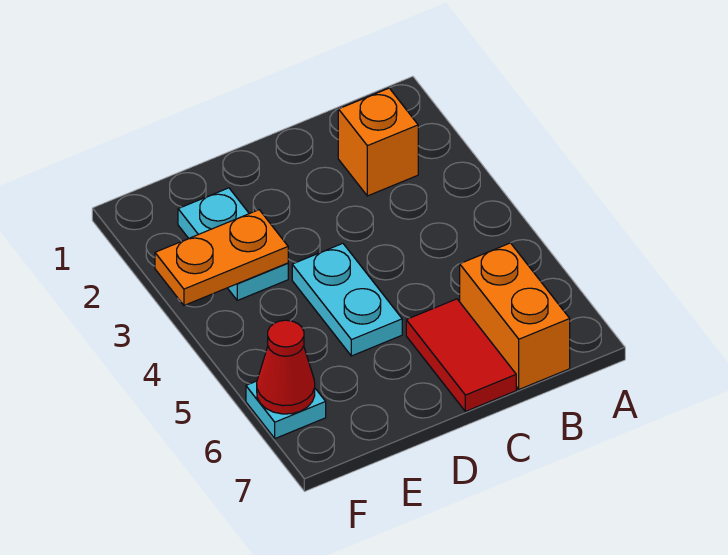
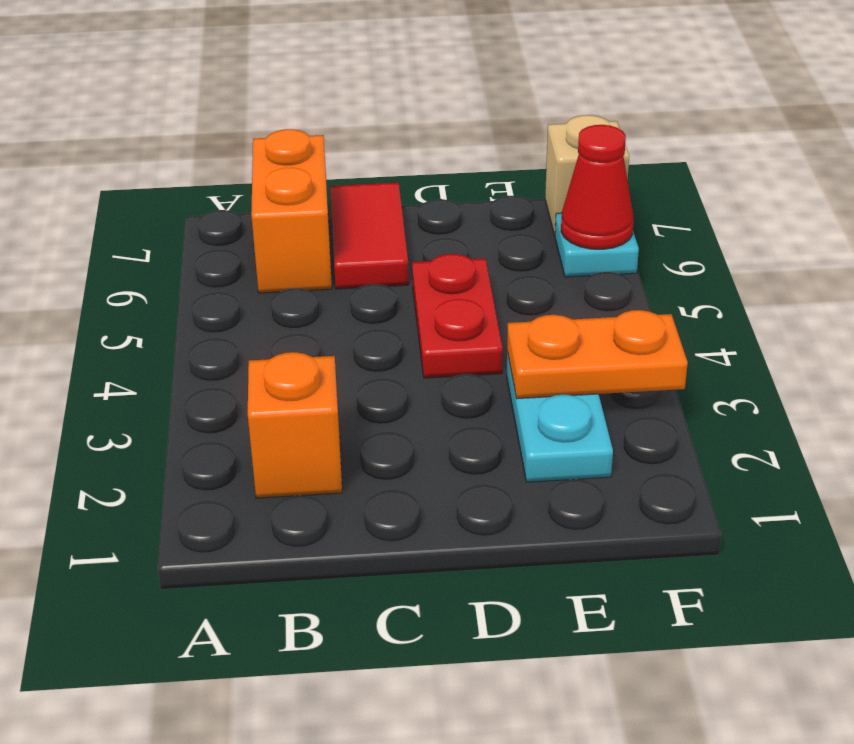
cyan plate D4:D5 level 1 -> red plate D4:D5 level 1
none -> tan brick F7 level 1

